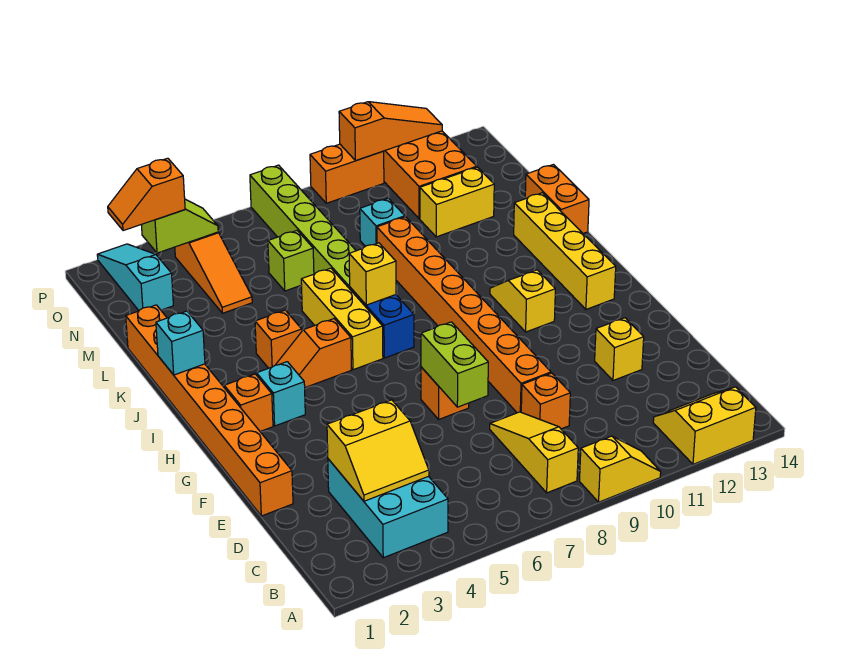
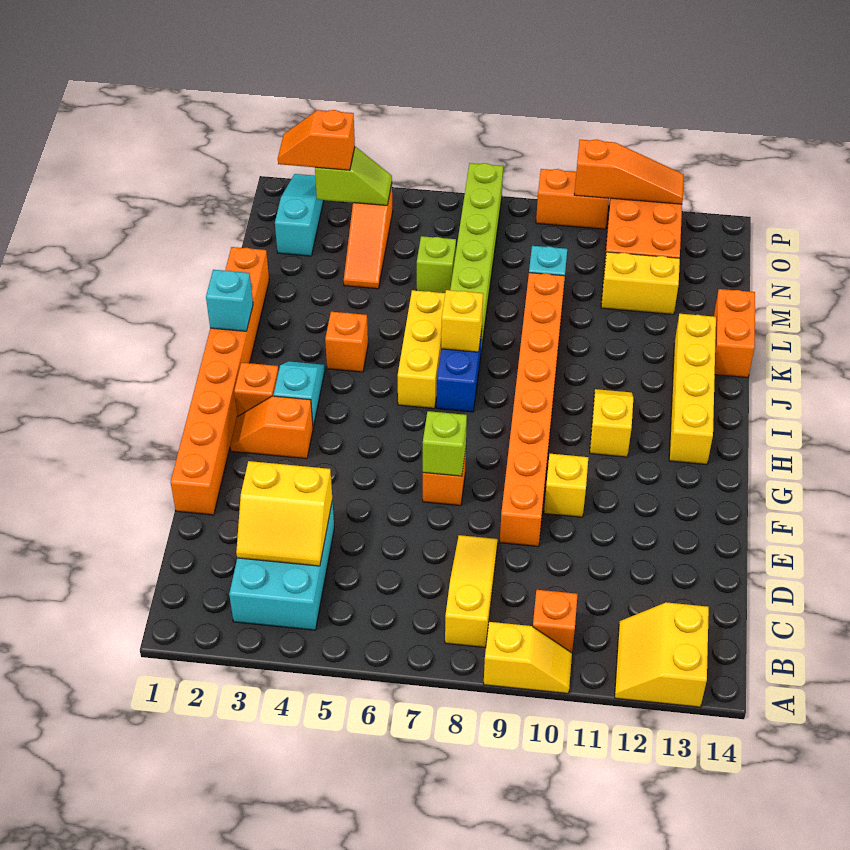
yellow slope A12:B13 level 1 top A -> yellow slope A12:B13 level 1 top 13
orange brick D9 level 1 -> orange brick B10 level 1
lime brick E7:F7 level 2 -> lime brick F7 level 2
yellow brick E12 level 1 -> yellow brick F10 level 1
orange slope I4:I5 level 1 top 5 -> orange slope G2:G3 level 1 top 3

